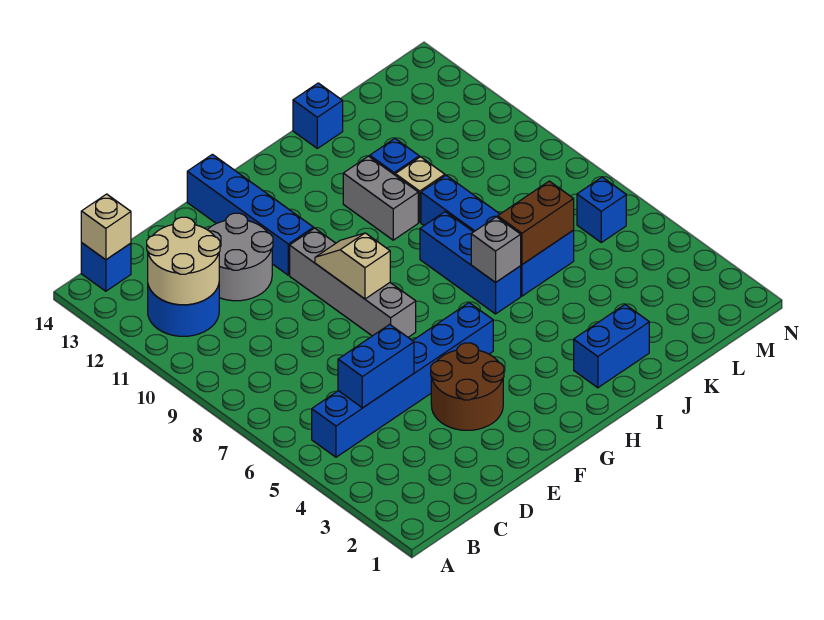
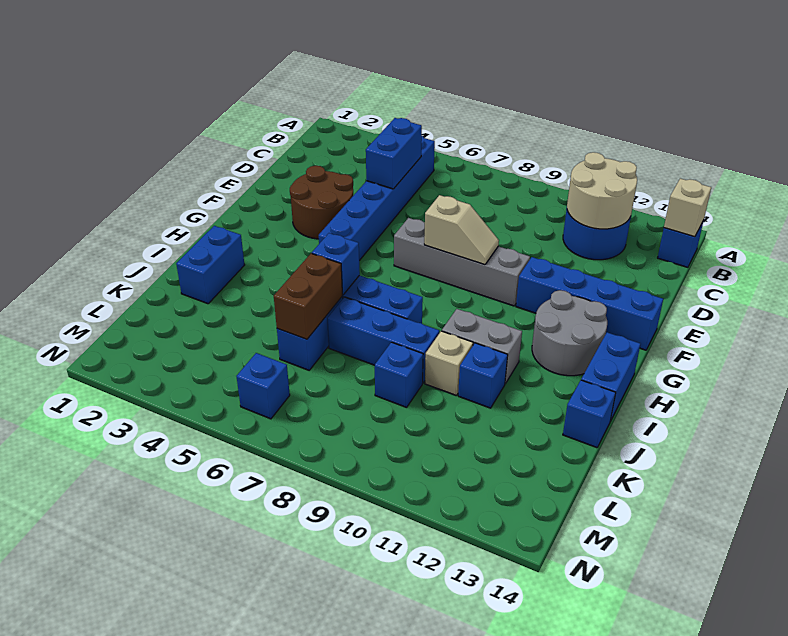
grey round brick D11:E12 level 1 -> grey round brick G12:H13 level 1
none -> blue brick H14:I14 level 1
grey brick I6 level 2 -> blue brick I6 level 2
none -> blue brick K9 level 1

